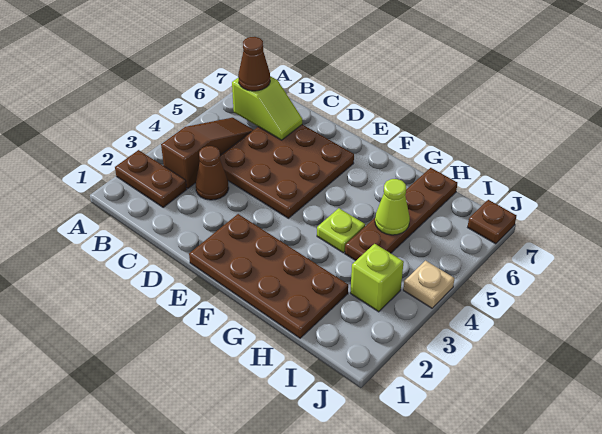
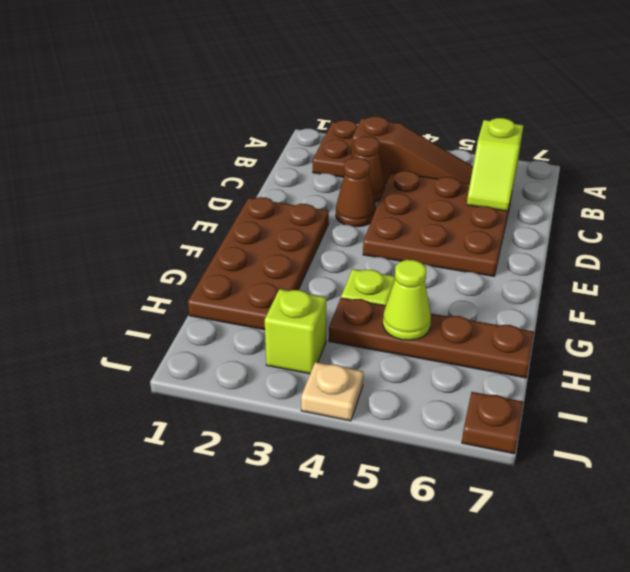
brown cone B6 level 3 -> brown cone D3 level 1

